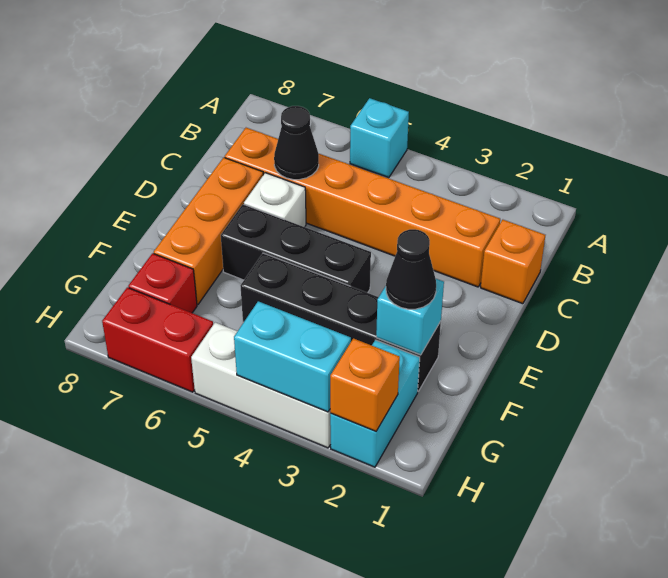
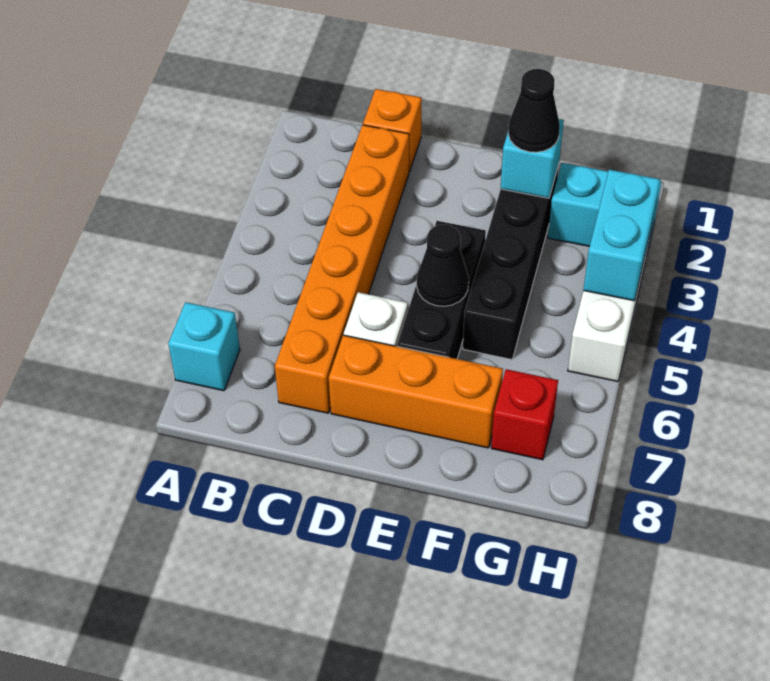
cyan brick A5 level 1 -> cyan brick A7 level 1
black cone C6 level 2 -> black cone E5 level 2
orange brick H2 level 2 -> none
red brick H6:H7 level 1 -> none

